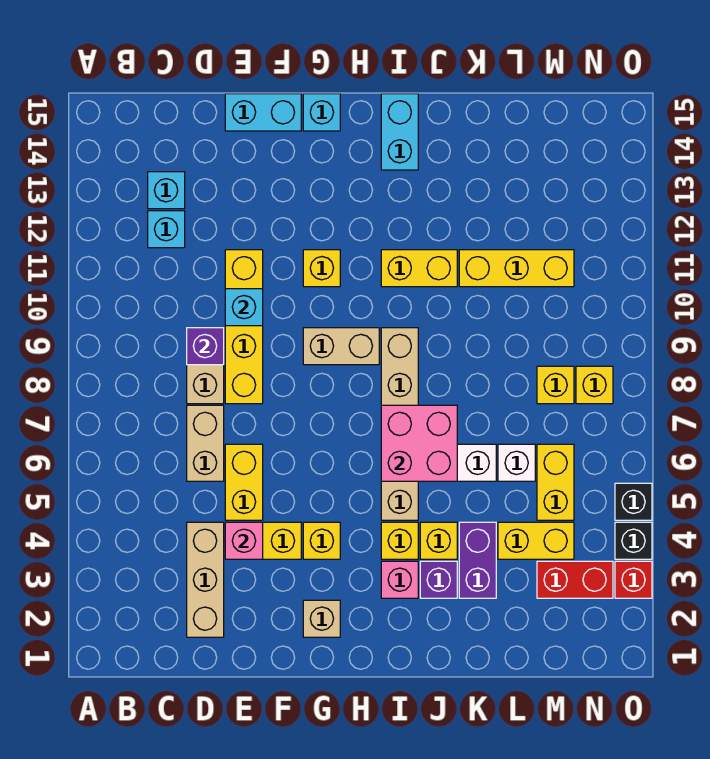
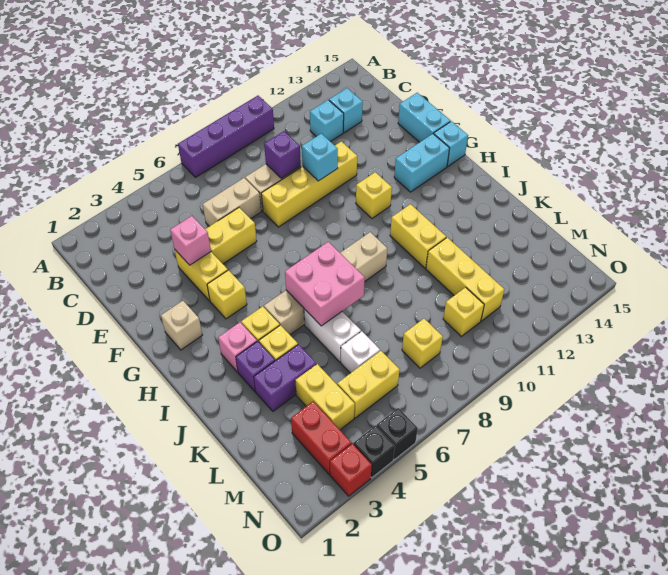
none -> purple brick A7:A10 level 1
tan brick D2:D4 level 1 -> none
tan brick G9:H9 level 1 -> none
cyan brick I14:I15 level 1 -> cyan brick G13:G14 level 1
yellow brick N8 level 1 -> yellow brick M10 level 1

